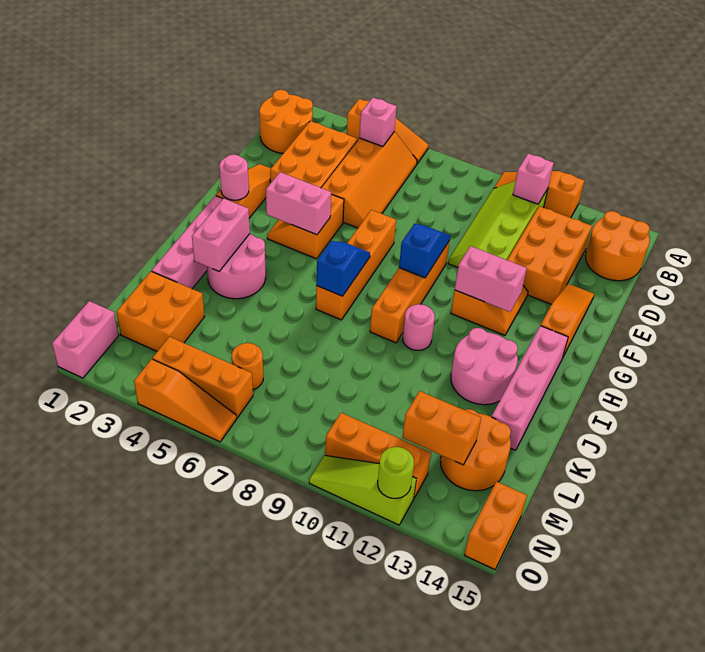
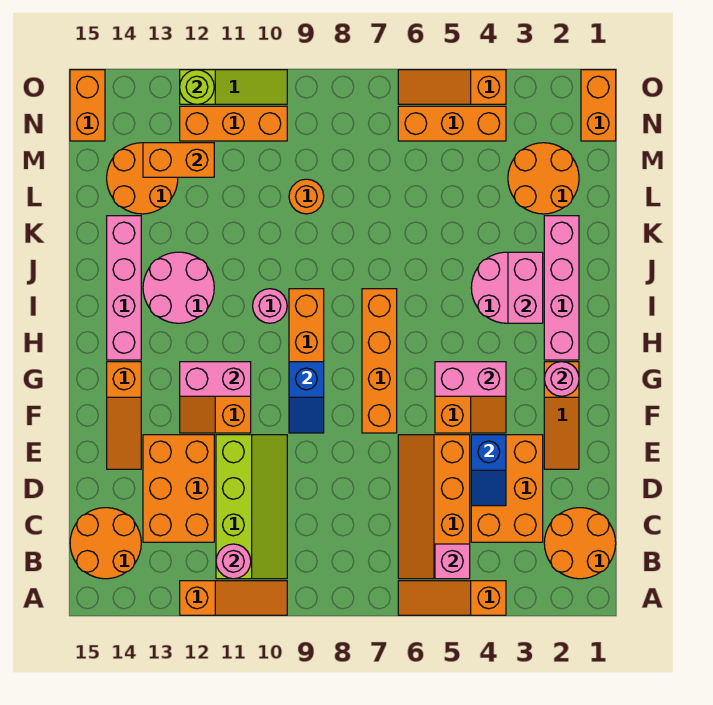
pink brick B11 level 2 -> pink round brick B11 level 2
blue slope H7:I7 level 2 top I -> blue slope D4:E4 level 2 top E
orange brick L2:M3 level 1 -> orange round brick L2:M3 level 1
orange round brick M6 level 1 -> orange round brick L9 level 1
pink brick N1:O1 level 1 -> orange brick N1:O1 level 1

